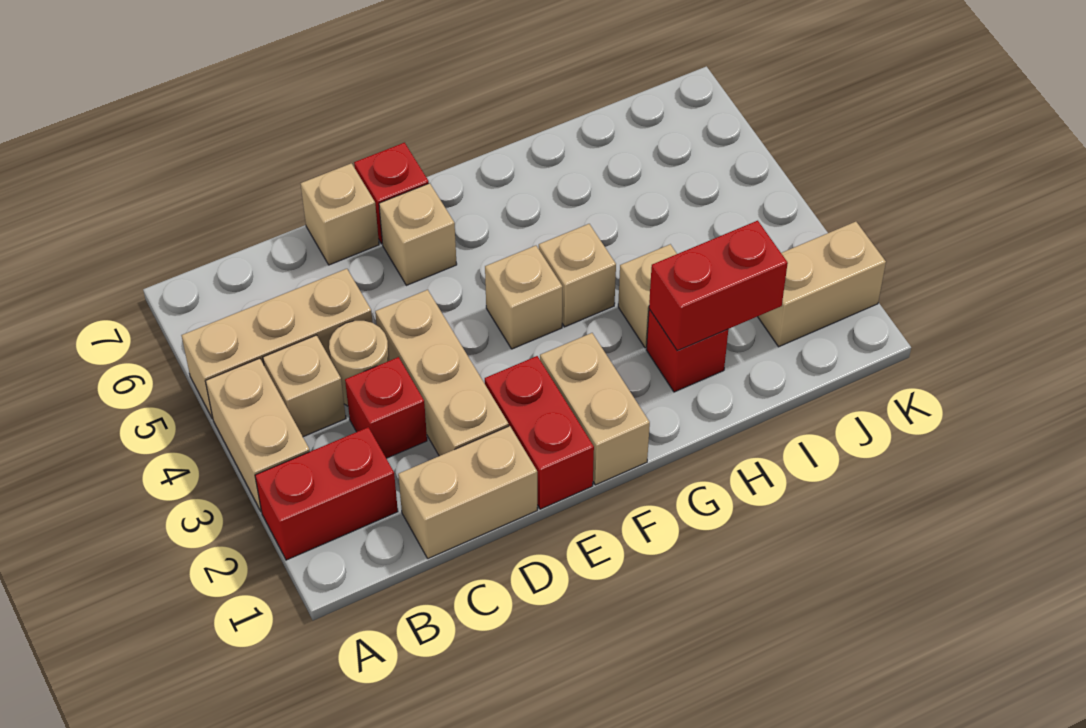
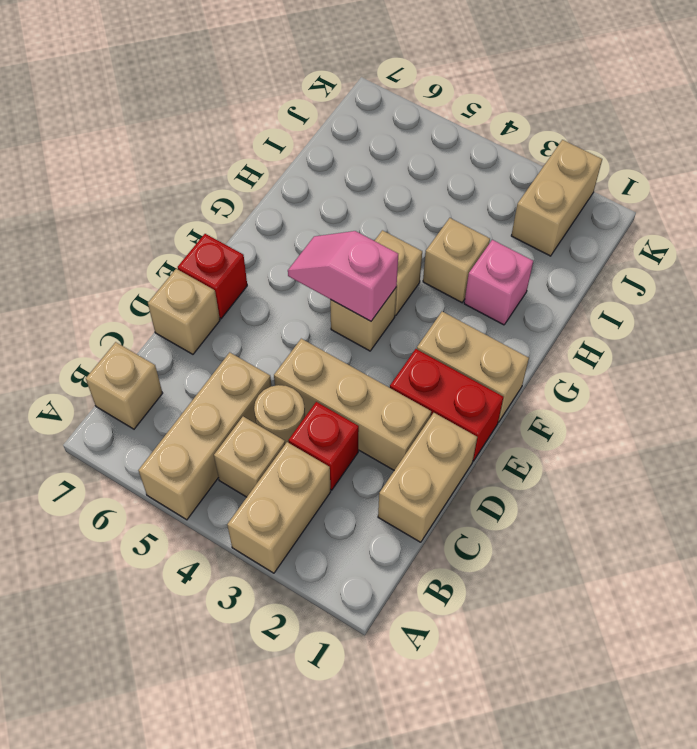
red brick A2:B2 level 1 -> none
tan brick A3:A4 level 1 -> tan brick A3:B3 level 1
tan brick E6 level 1 -> tan brick B7 level 1
none -> pink slope F4:F5 level 2 top 4
red brick H2 level 1 -> pink brick H2 level 1
red brick H2:I2 level 2 -> none

